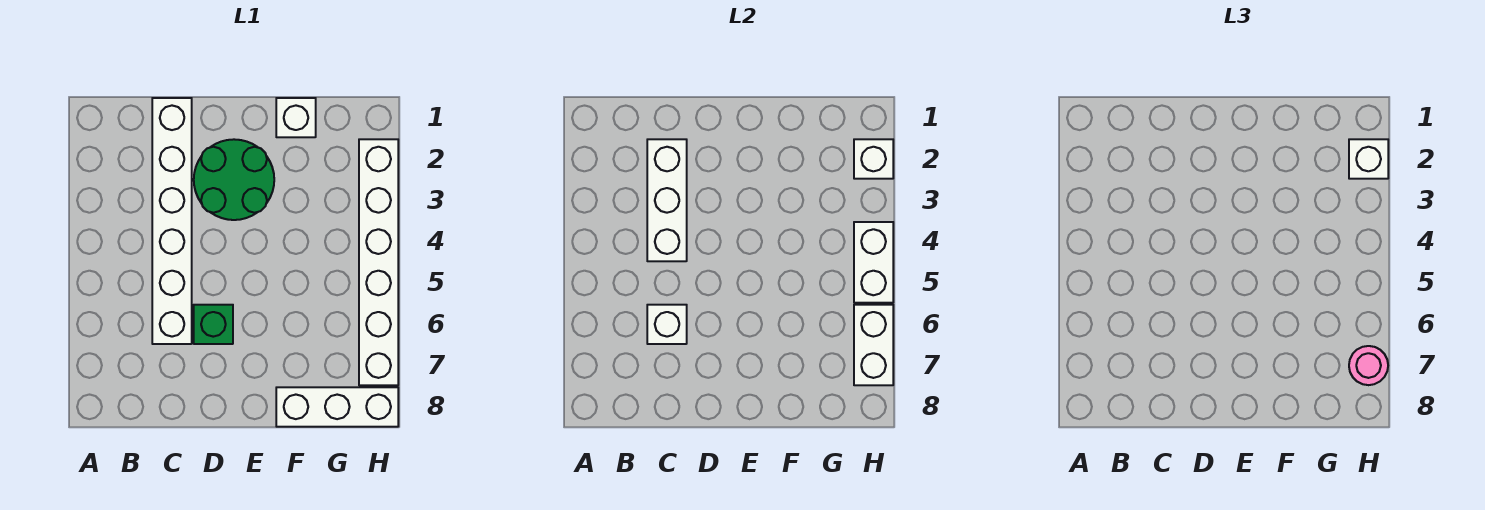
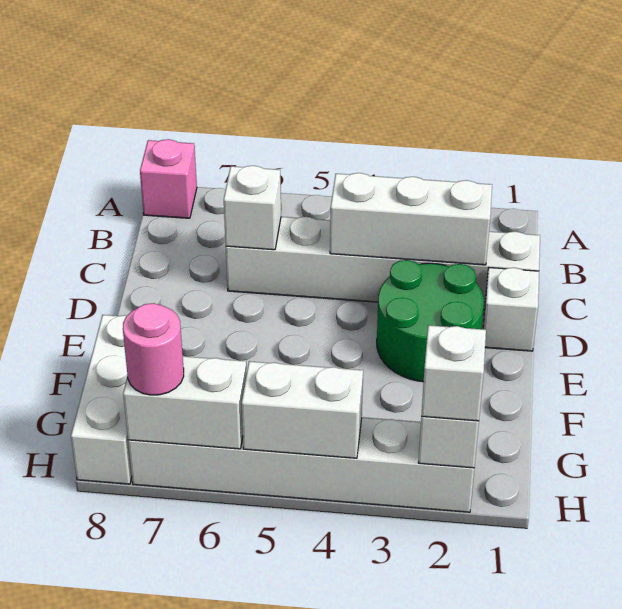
none -> pink brick A8 level 1
green brick D6 level 1 -> none
white brick F1 level 1 -> white brick D1 level 1

